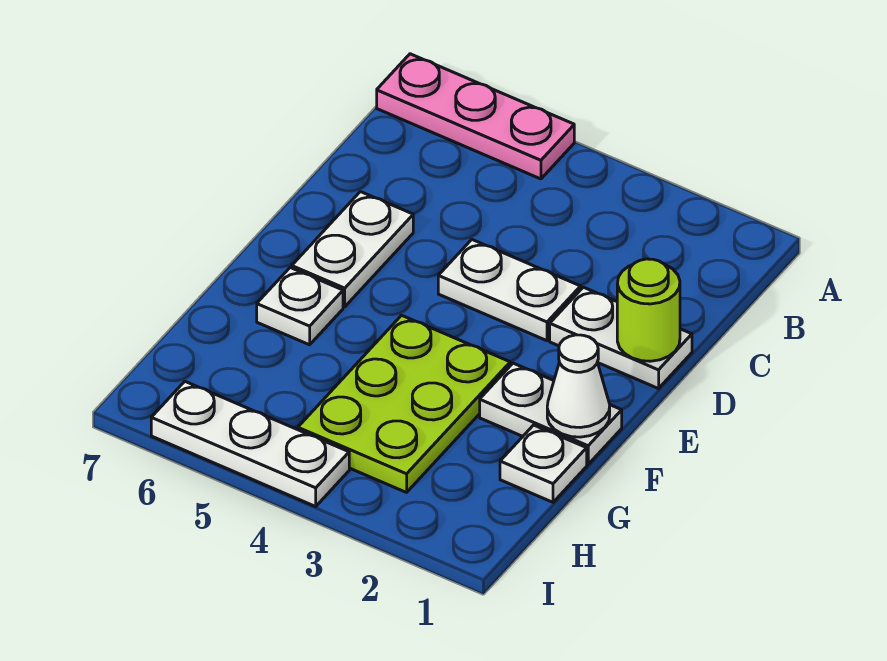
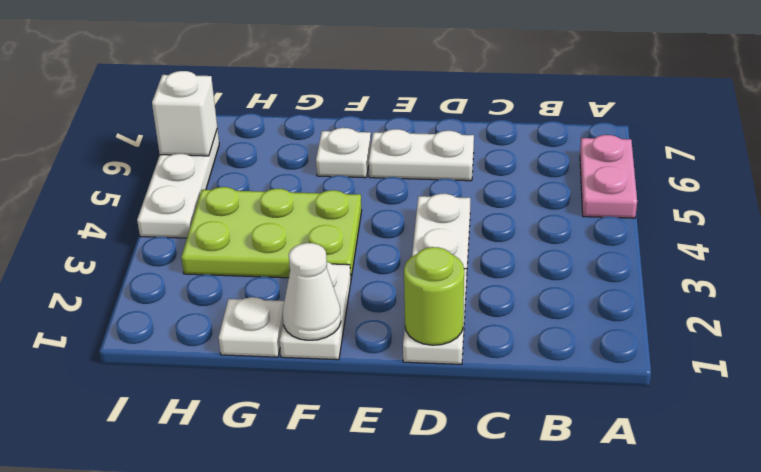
pink plate A5:A7 level 1 -> pink plate A5:A6 level 1
none -> white brick I6 level 2

